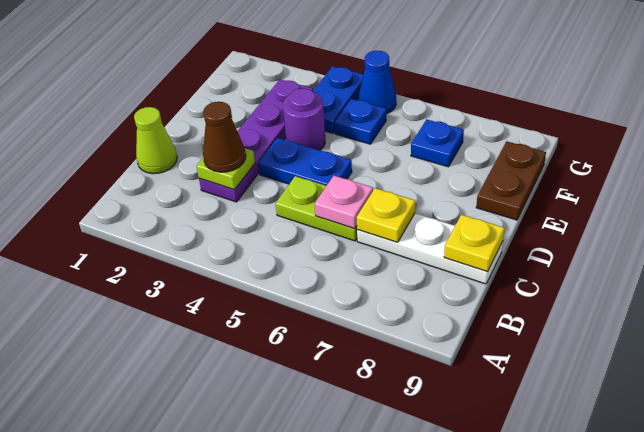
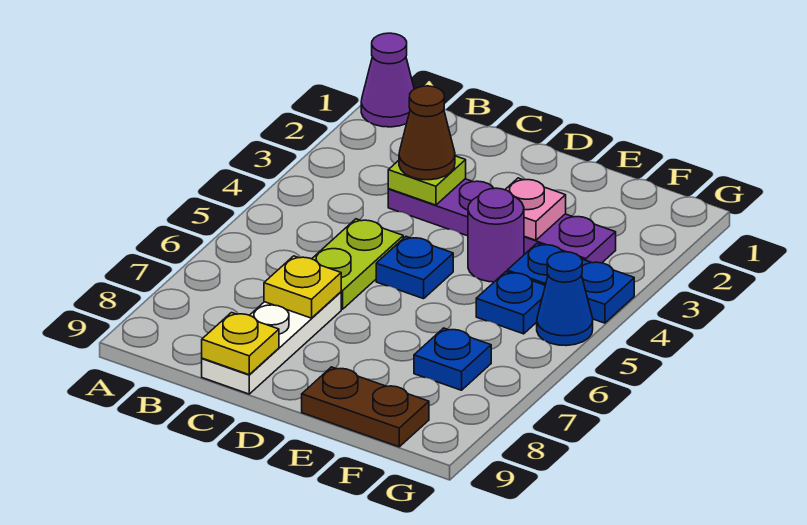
none -> purple cone A1 level 1
lime cone C1 level 1 -> none
pink plate C6 level 2 -> pink plate E3 level 2
blue plate D4:D5 level 1 -> blue plate D5 level 1

